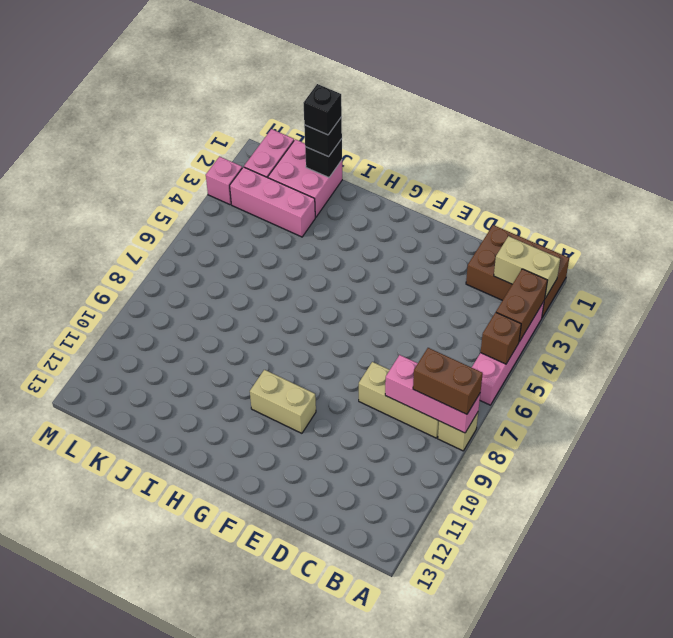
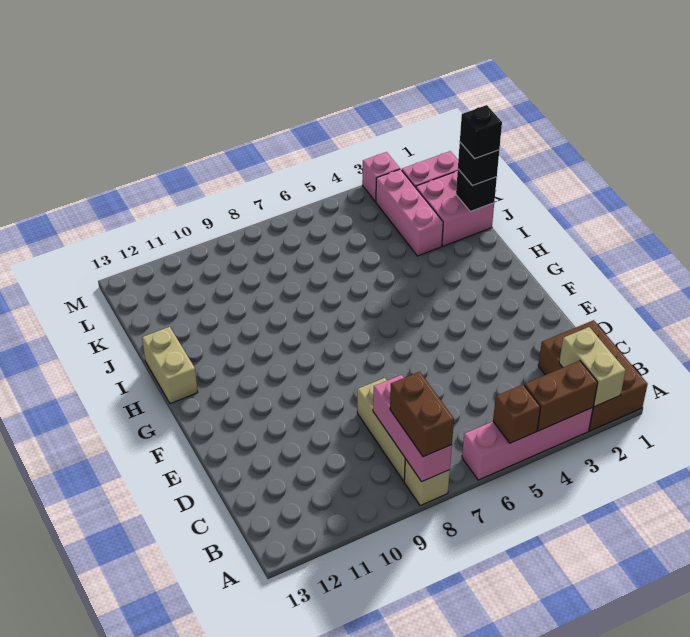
tan brick F10:G10 level 1 -> tan brick H13:I13 level 1

